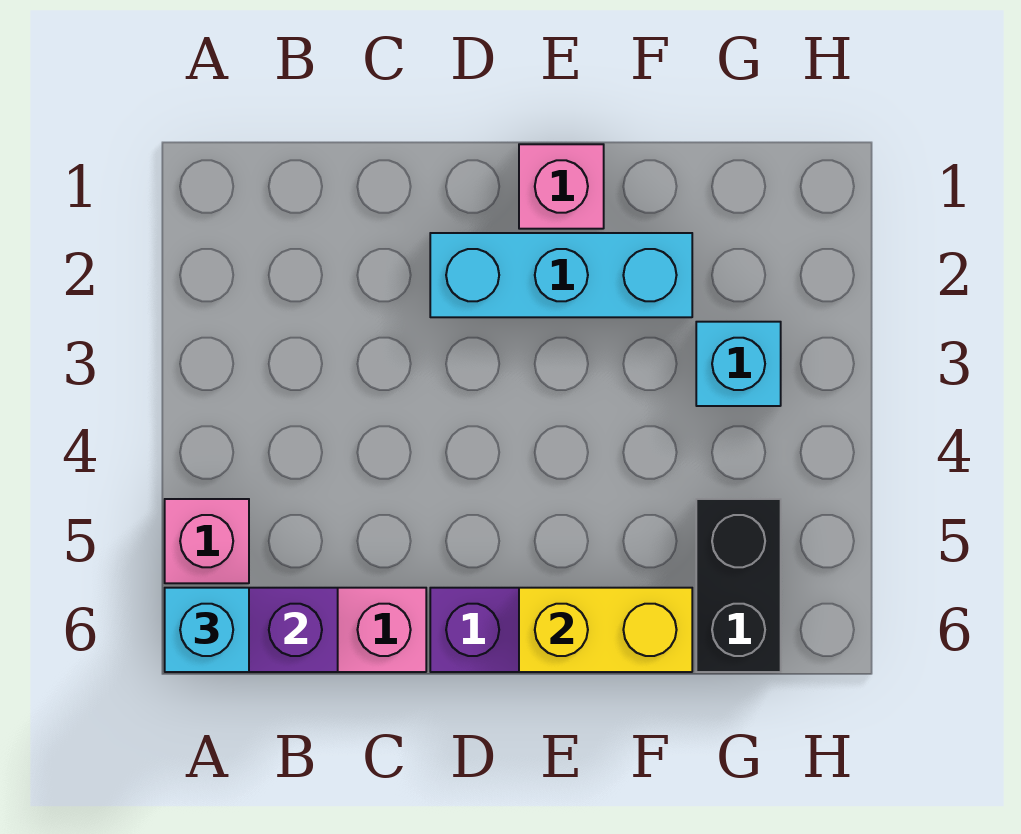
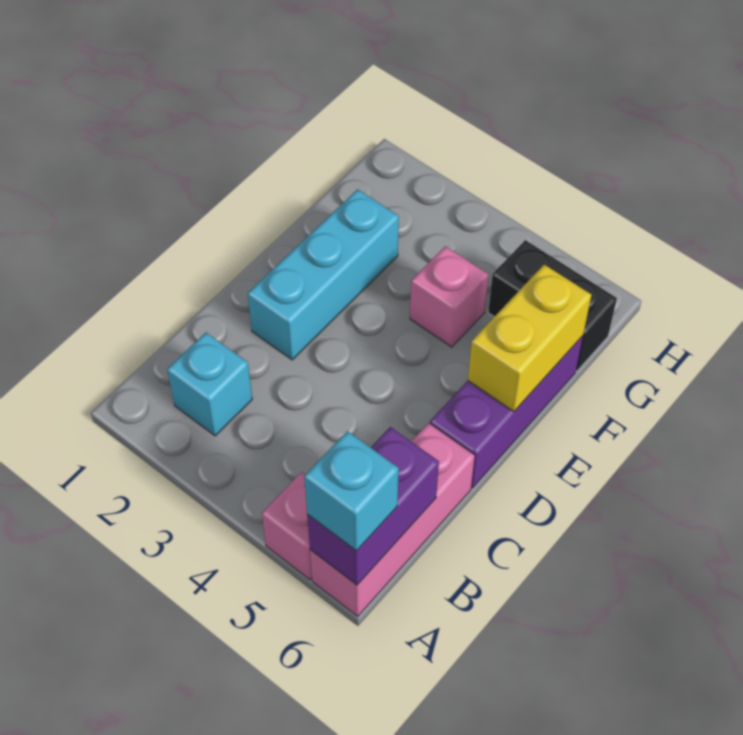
pink brick E1 level 1 -> pink brick F4 level 1
cyan brick G3 level 1 -> cyan brick B2 level 1

